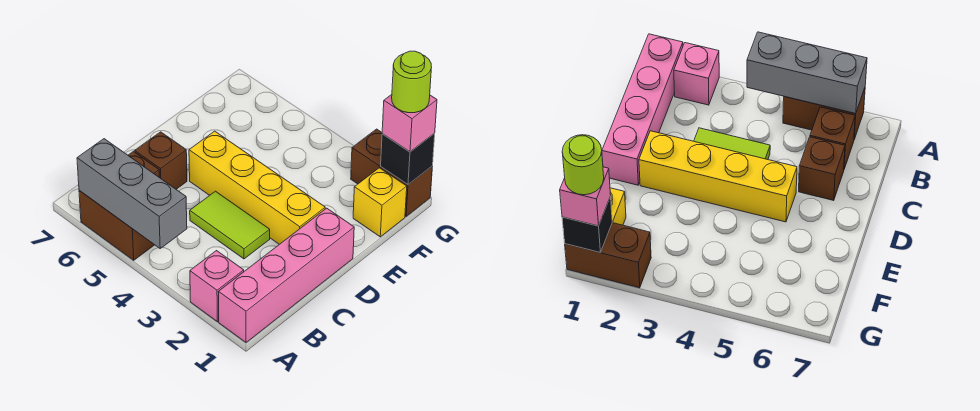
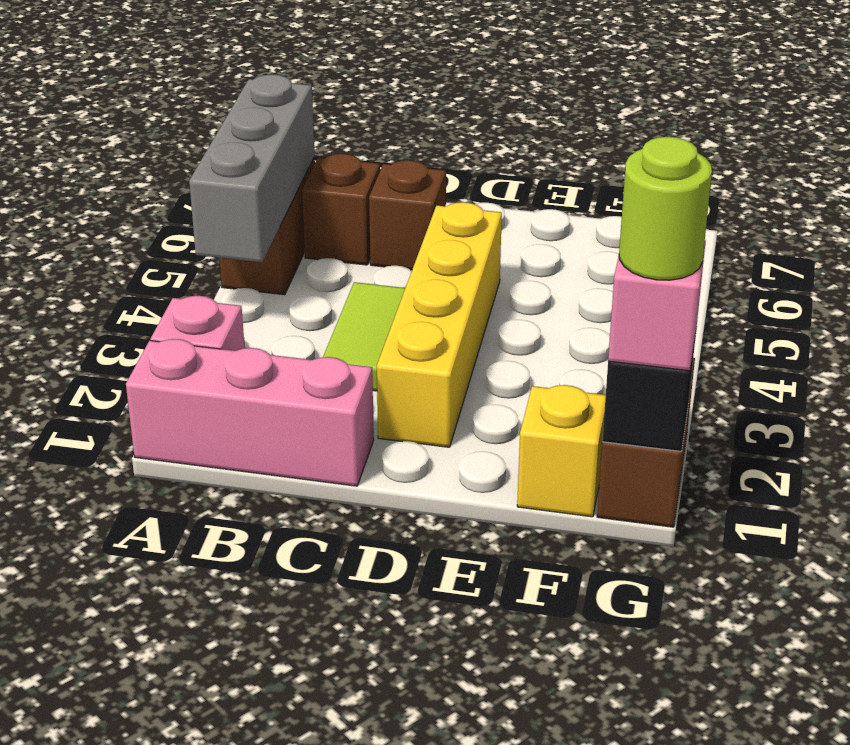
pink brick A1:D1 level 1 -> pink brick A1:C1 level 1

